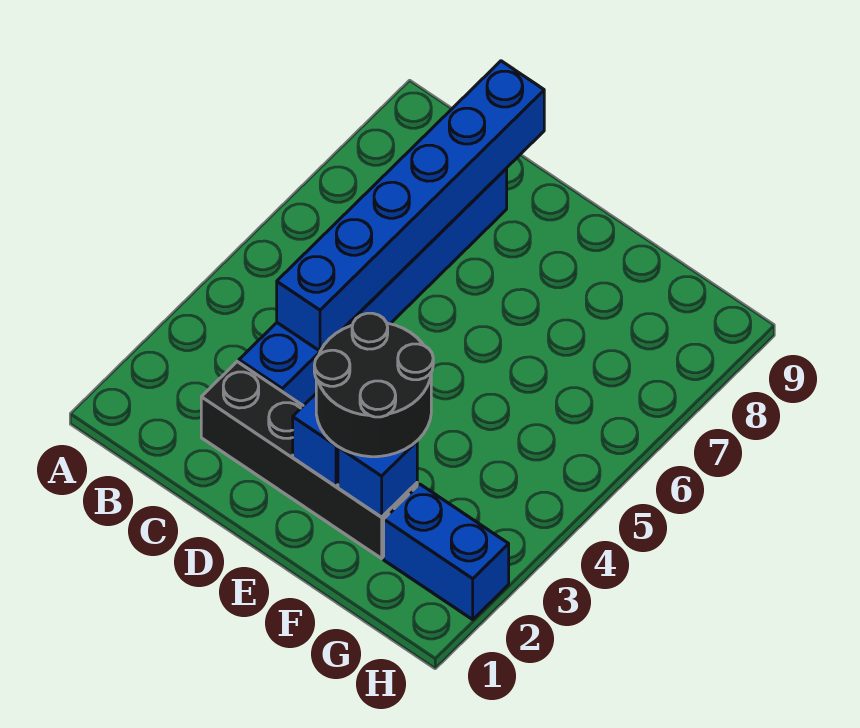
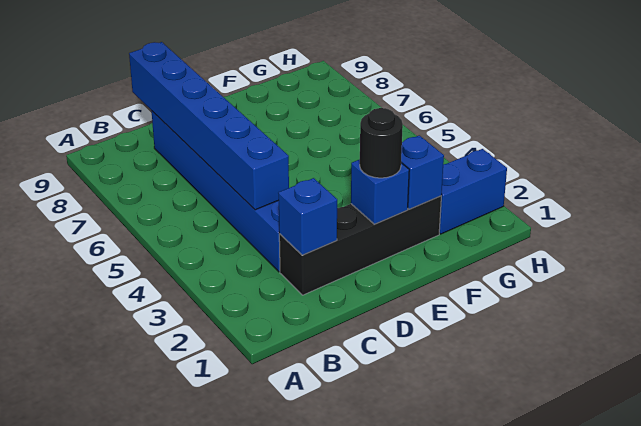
none -> blue brick C2 level 2
black round brick E2:F3 level 3 -> black round brick E2 level 3

